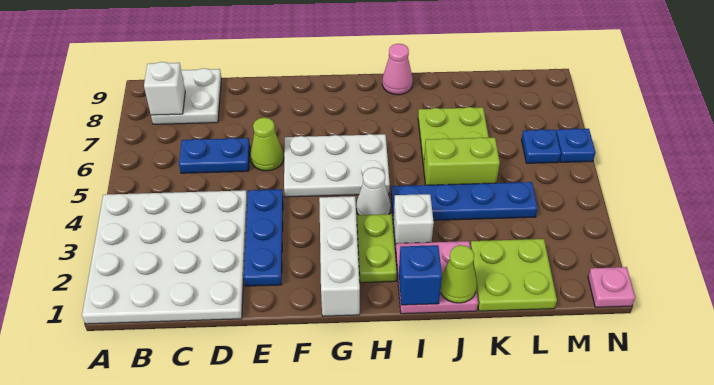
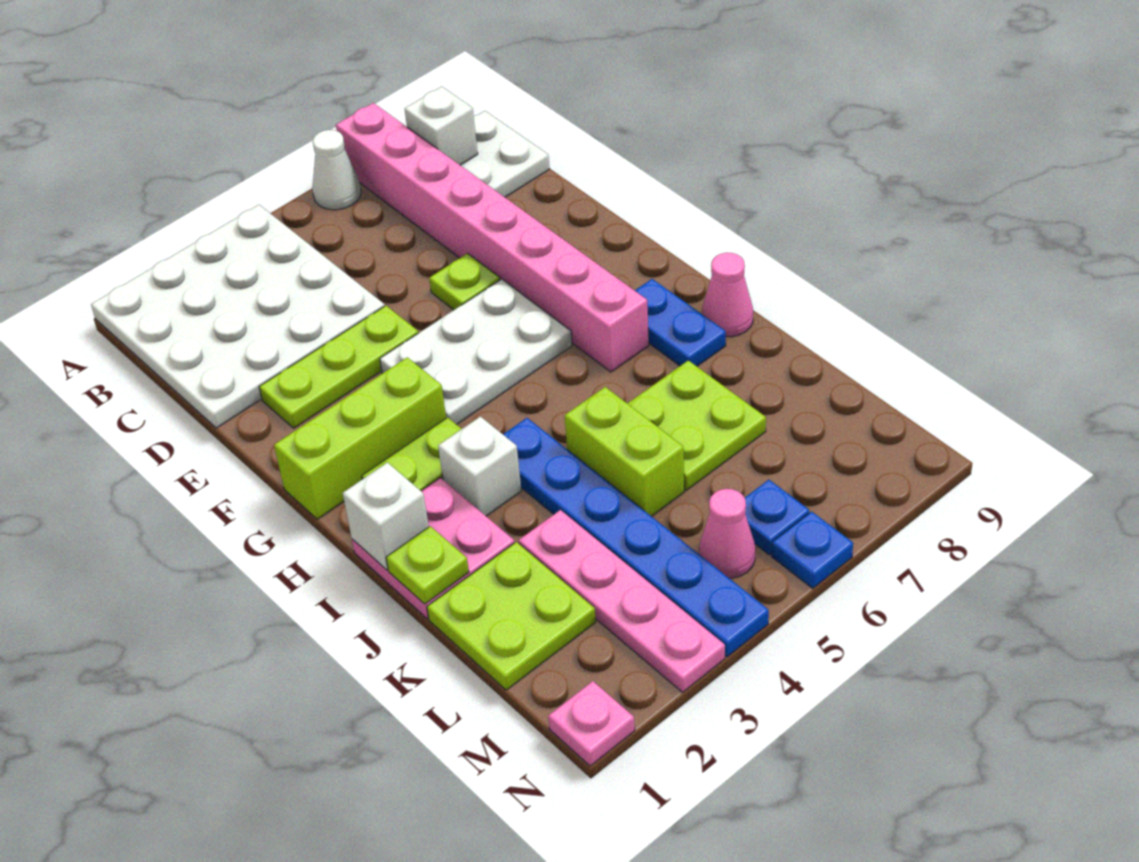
none -> pink brick A7:H7 level 1
blue plate C6:D6 level 1 -> blue plate H8:I8 level 1
blue plate E2:E4 level 1 -> lime plate E2:E4 level 1
lime cone E6 level 1 -> lime plate E6 level 1
white plate F5:H6 level 1 -> white plate F4:G6 level 1
white brick G1:G3 level 1 -> lime brick G1:G3 level 1
white cone H4 level 1 -> white cone A6 level 1
blue brick I1 level 2 -> white brick I1 level 2
blue plate I4:L4 level 1 -> blue plate I4:N4 level 1
lime cone J1 level 2 -> lime plate J1 level 2
none -> pink plate K3:N3 level 1
none -> pink cone M5 level 1

